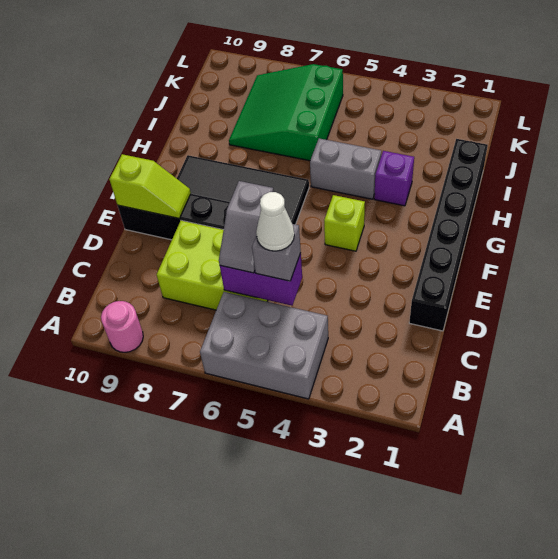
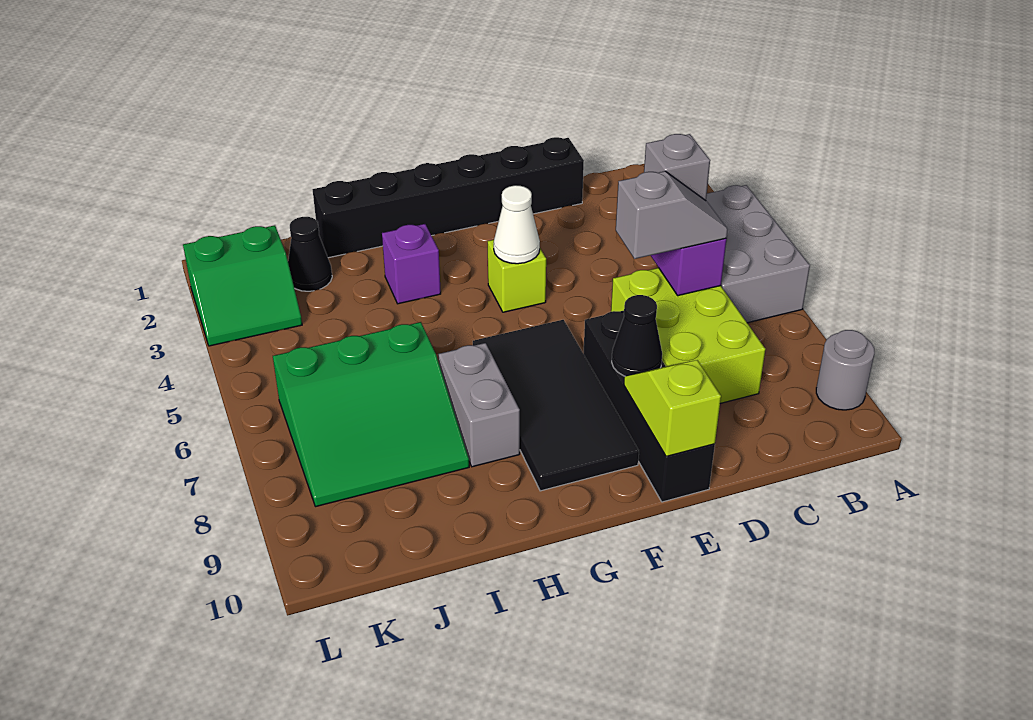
pink round brick A9 level 1 -> grey round brick A9 level 1
white cone C5 level 4 -> white cone F4 level 2
none -> black cone E8 level 2
grey brick H4:H5 level 1 -> grey brick H7:H8 level 1
none -> black cone J2 level 1
none -> green slope K2:L3 level 1 top 2

